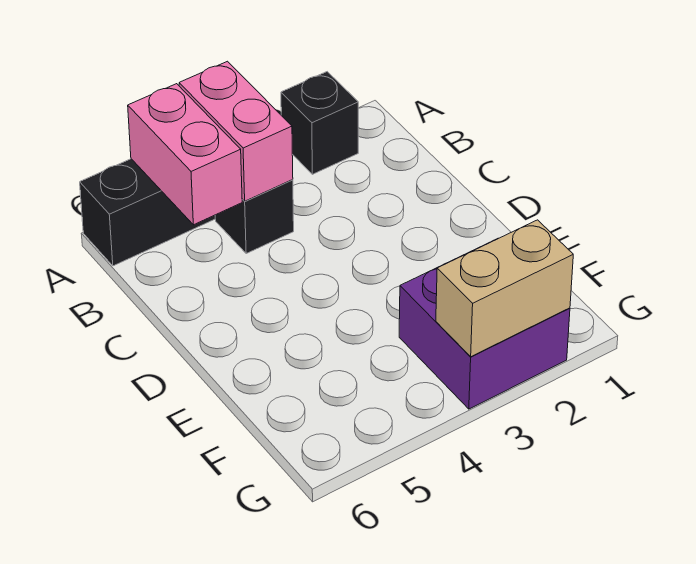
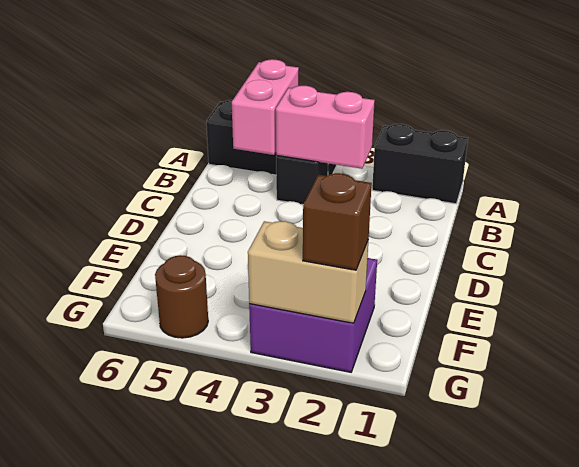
black brick A2 level 1 -> black brick A1:A2 level 1
pink brick A4:B4 level 2 -> pink brick B3:B4 level 2
none -> brown brick G2 level 3
none -> brown round brick G5 level 1

